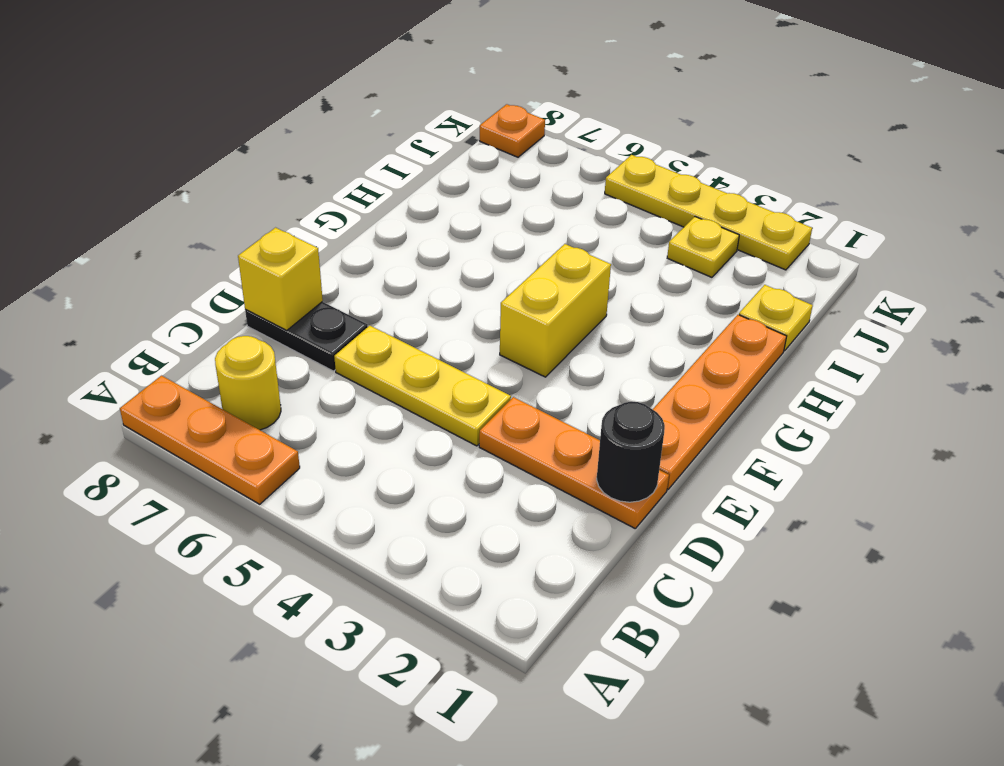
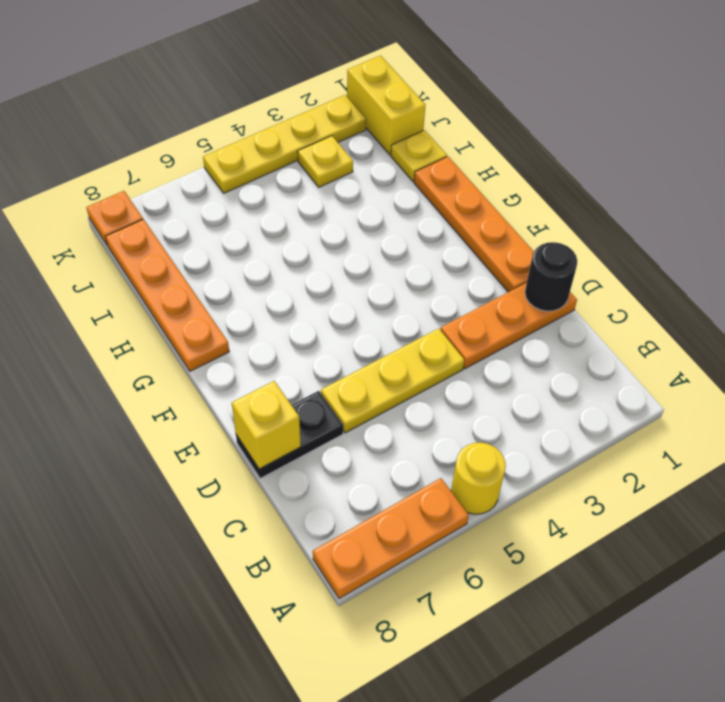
yellow round brick B7 level 1 -> yellow round brick A5 level 1
yellow brick F4:G4 level 1 -> yellow brick J1:K1 level 1
none -> orange plate G8:J8 level 1

